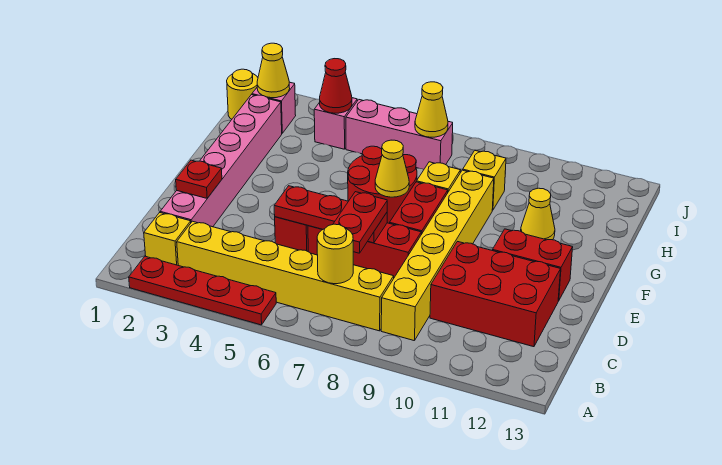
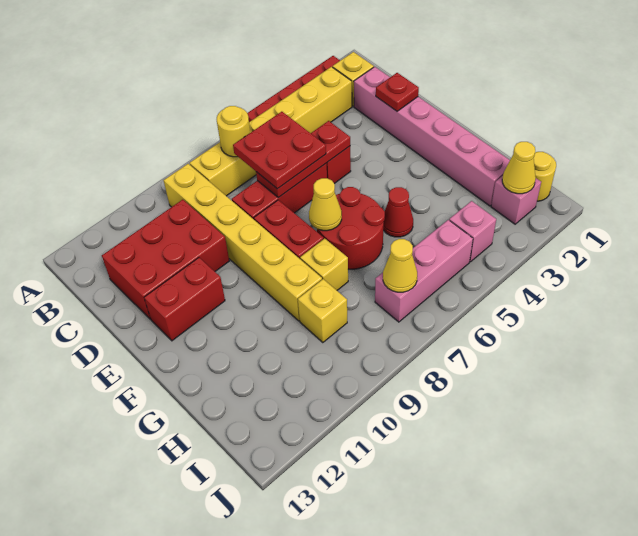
red plate C7:D7 level 3 -> red plate C6:D7 level 3
yellow cone G11 level 1 -> none
red cone I4 level 2 -> red cone G5 level 1

